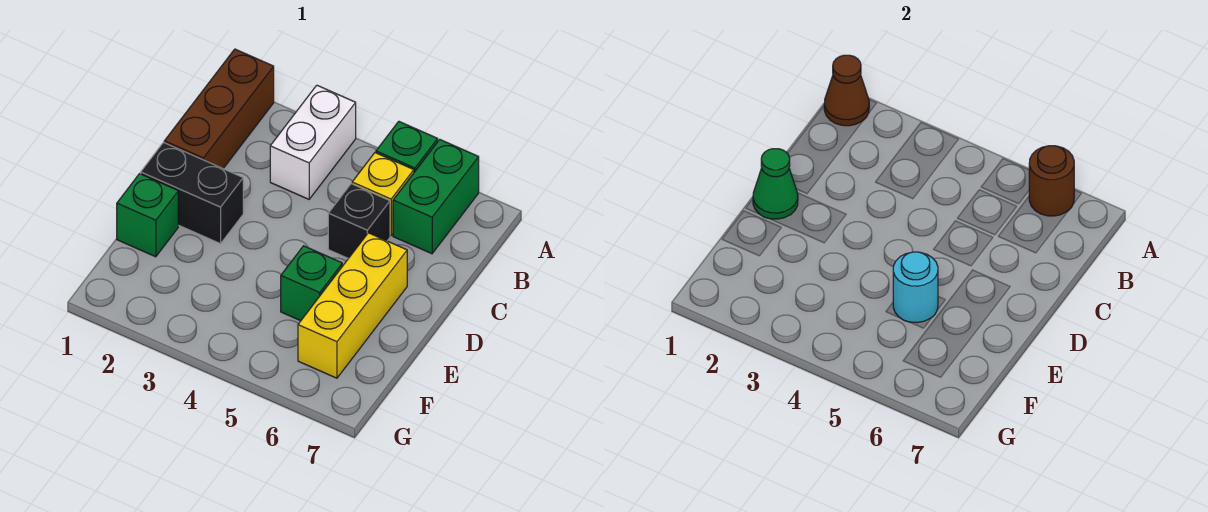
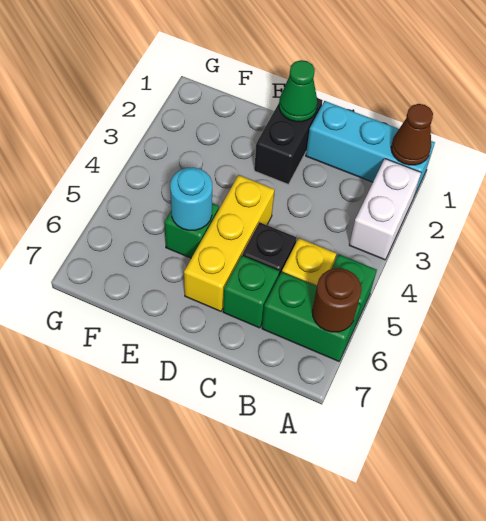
brown brick A1:C1 level 1 -> cyan brick A1:C1 level 1
white brick A3:B3 level 1 -> white brick A2:A3 level 1
yellow brick D6:F6 level 1 -> yellow brick D4:D6 level 1
green brick E1 level 1 -> green brick C6 level 1

